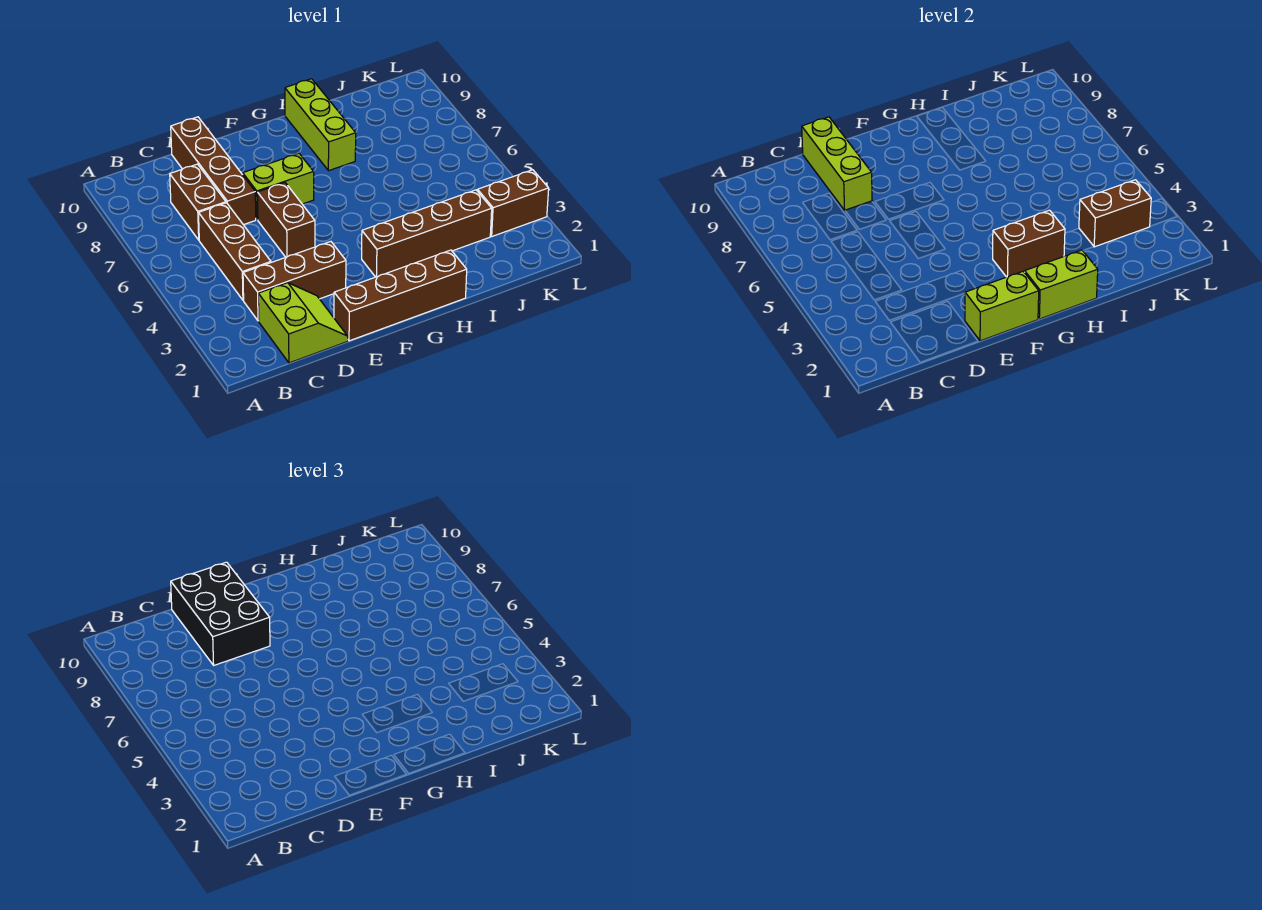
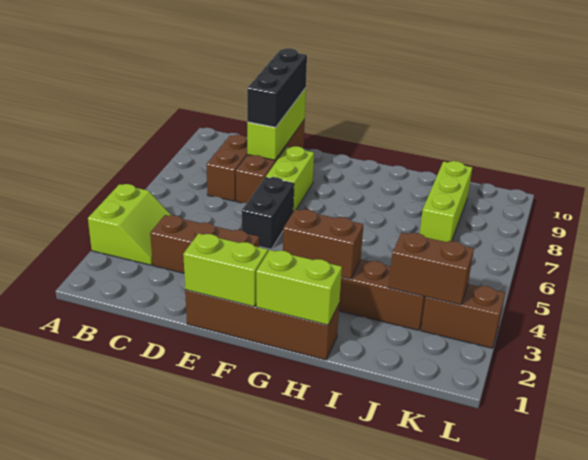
lime slope C1:D2 level 1 top C -> lime slope A3:B4 level 1 top A
brown brick C4:C6 level 1 -> none
black brick D8:E10 level 3 -> black brick D8:D10 level 3
brown brick E5:E6 level 1 -> black brick E5:E6 level 1
lime brick E7:F7 level 1 -> lime brick E7:E8 level 1
lime brick H8:H10 level 1 -> lime brick J7:J9 level 1

